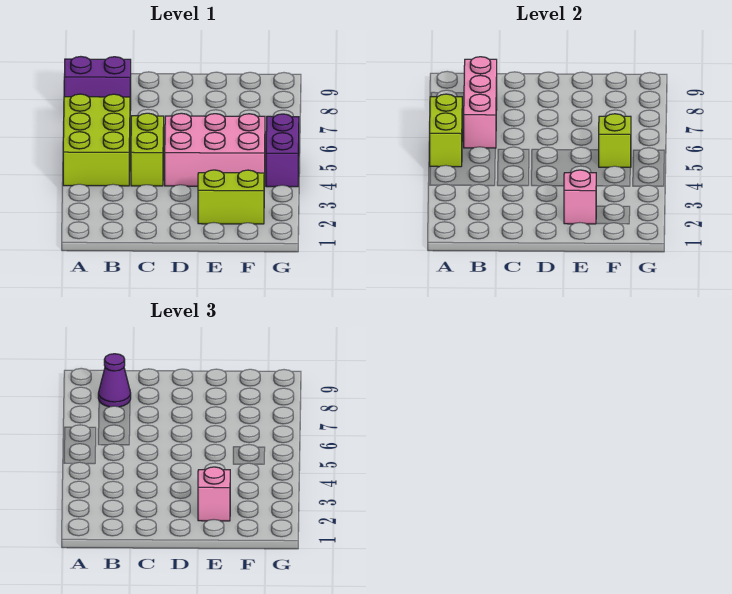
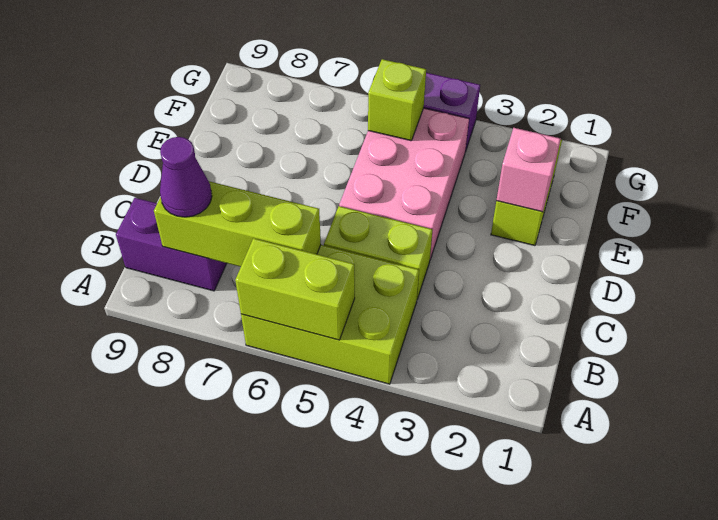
purple brick A8:B8 level 1 -> purple brick B8:B9 level 1
pink brick B6:B8 level 2 -> lime brick B6:B8 level 2
pink brick E2 level 3 -> none

